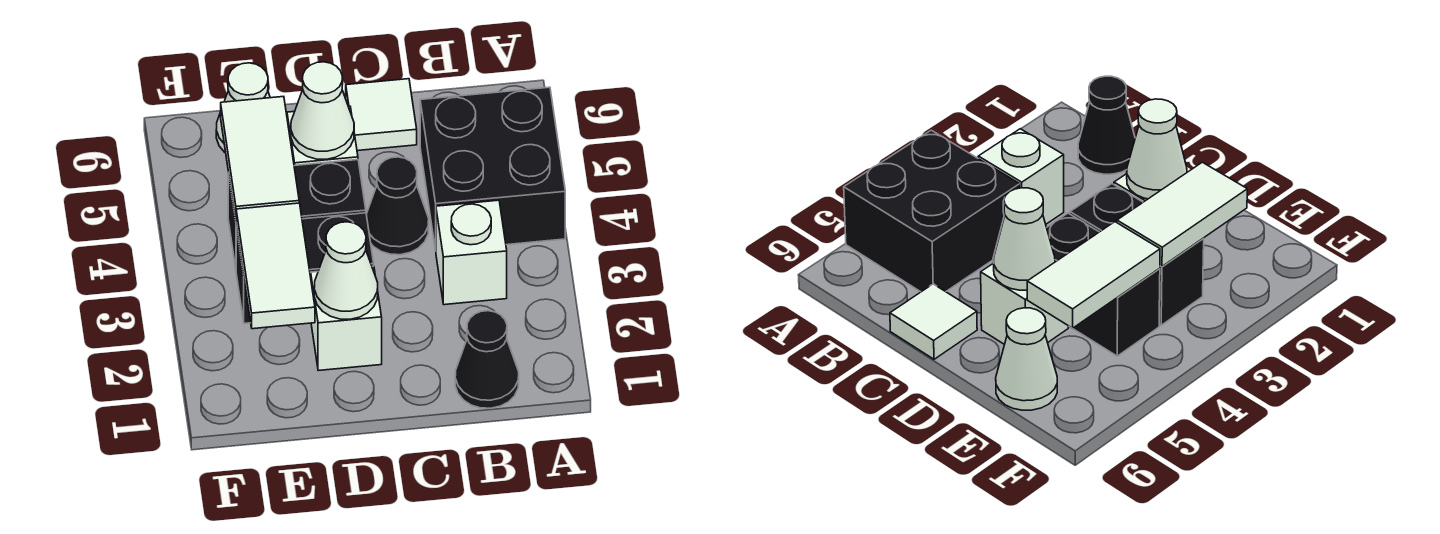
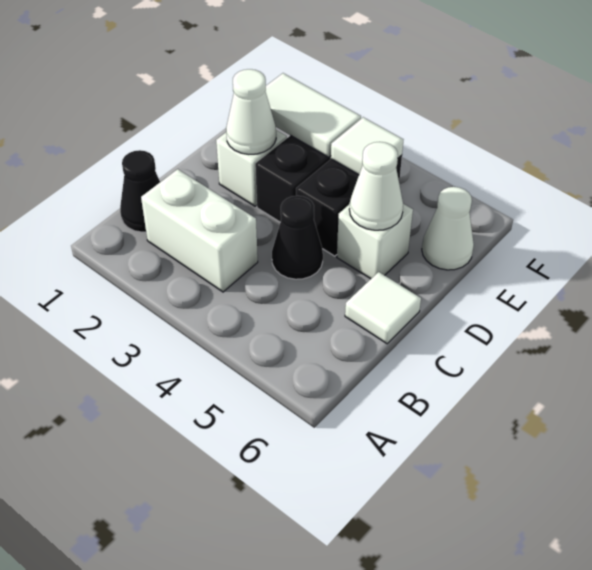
black brick A4:B5 level 1 -> none
white brick B3 level 1 -> white brick B2:B3 level 1
white tile E4:E5 level 2 -> white tile E4 level 2

